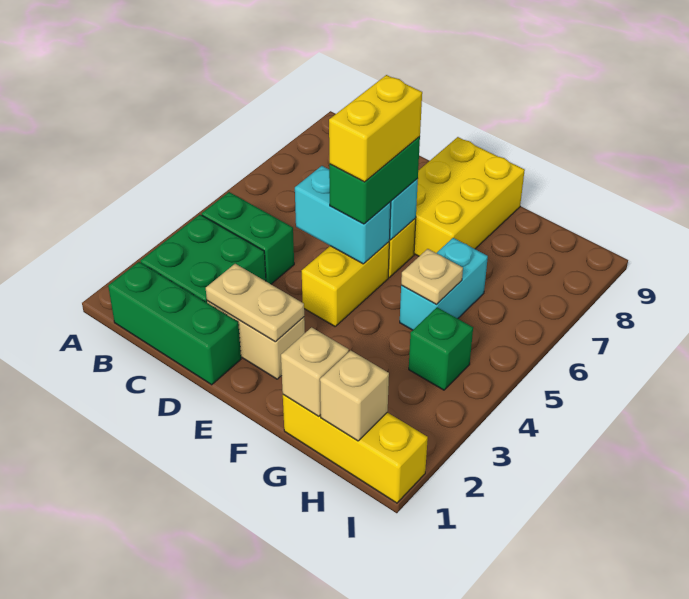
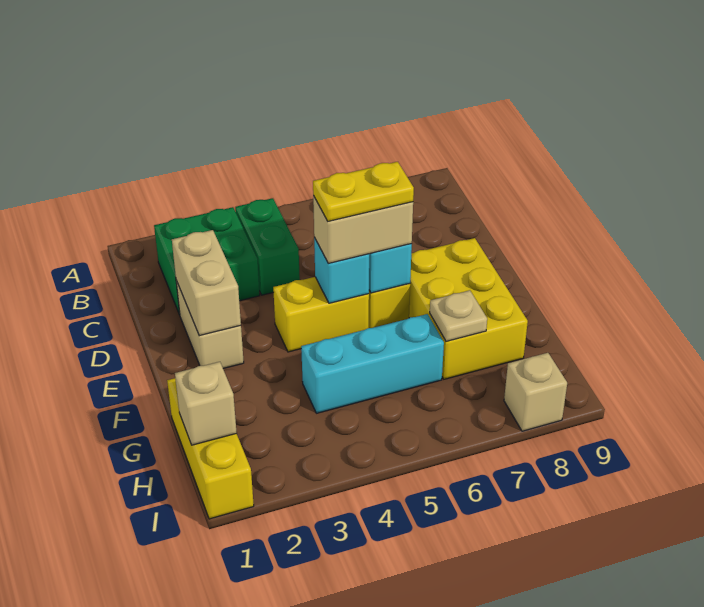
green brick B1:D1 level 1 -> none
tan plate D2:E2 level 2 -> tan brick D2:E2 level 2
cyan brick D5:E5 level 2 -> cyan brick E5 level 2
green brick E5:E6 level 3 -> tan brick E5:E6 level 3
yellow brick E5:E6 level 4 -> yellow plate E5:E6 level 4
yellow brick E7:F9 level 1 -> yellow brick E7:G8 level 1
tan brick G1 level 2 -> tan brick I8 level 1
cyan brick G5:G6 level 1 -> cyan brick G4:G6 level 1
tan plate G5 level 2 -> tan plate G7 level 2
green brick H4 level 1 -> none

